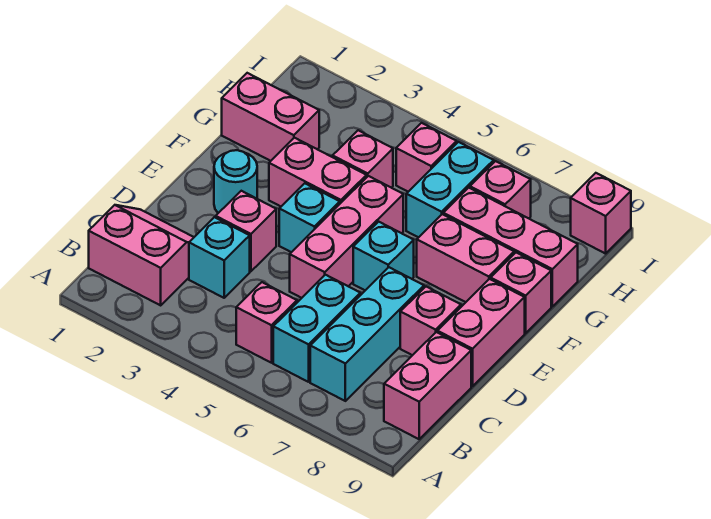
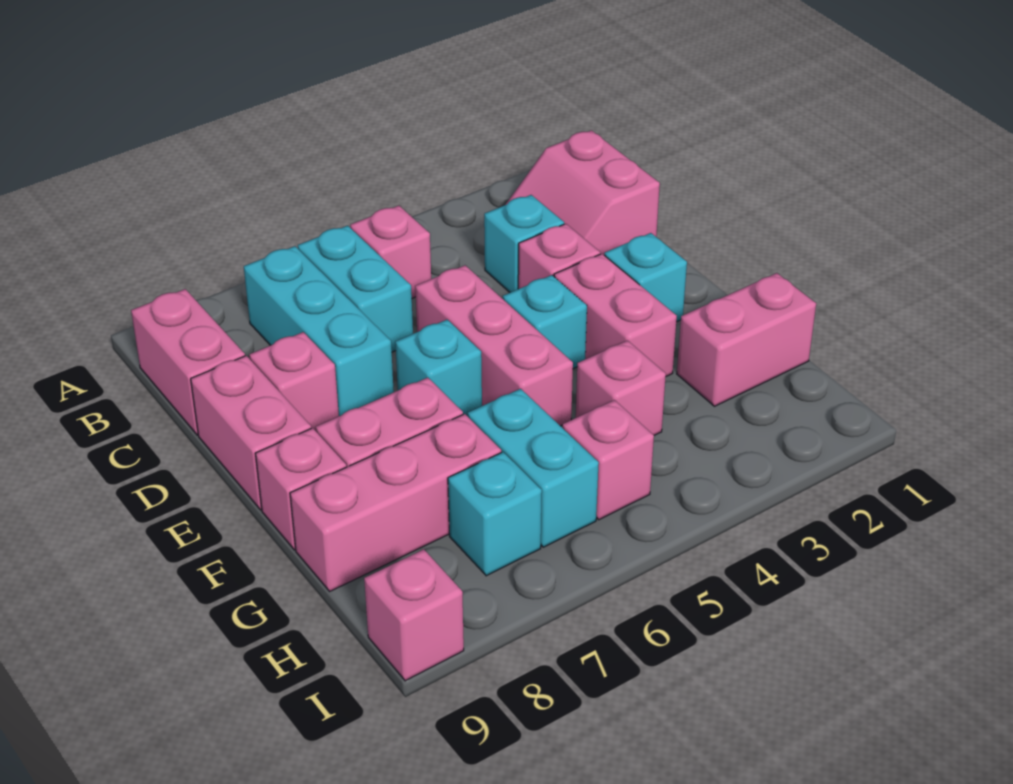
pink slope B1:C2 level 1 top B -> pink slope B1:C2 level 1 top 1
cyan round brick E2 level 1 -> cyan brick E2 level 1
pink brick F3:F4 level 1 -> pink brick E3:F3 level 1
pink brick H7 level 1 -> cyan brick H7 level 1

